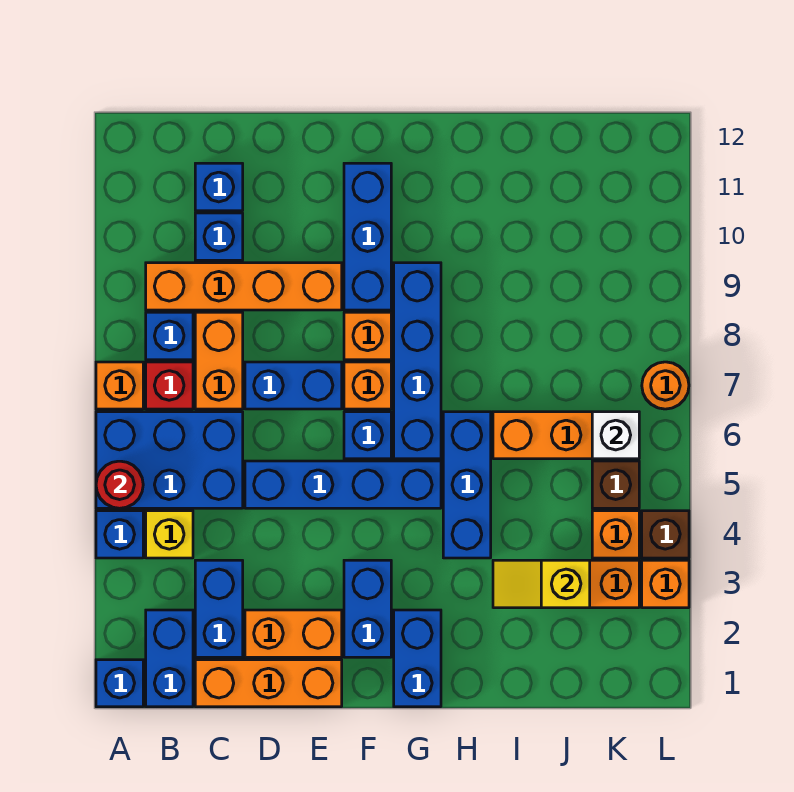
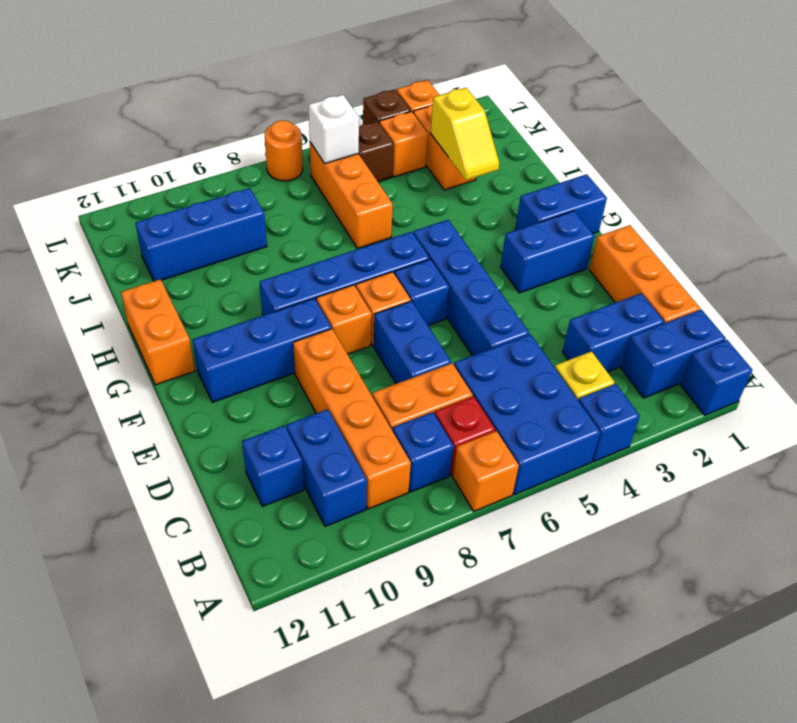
red round brick A5 level 2 -> none
blue brick C10 level 1 -> blue brick B10:C10 level 1
orange brick D2:E2 level 1 -> orange brick G12:H12 level 1
blue brick H4:H6 level 1 -> blue brick J9:J11 level 1

